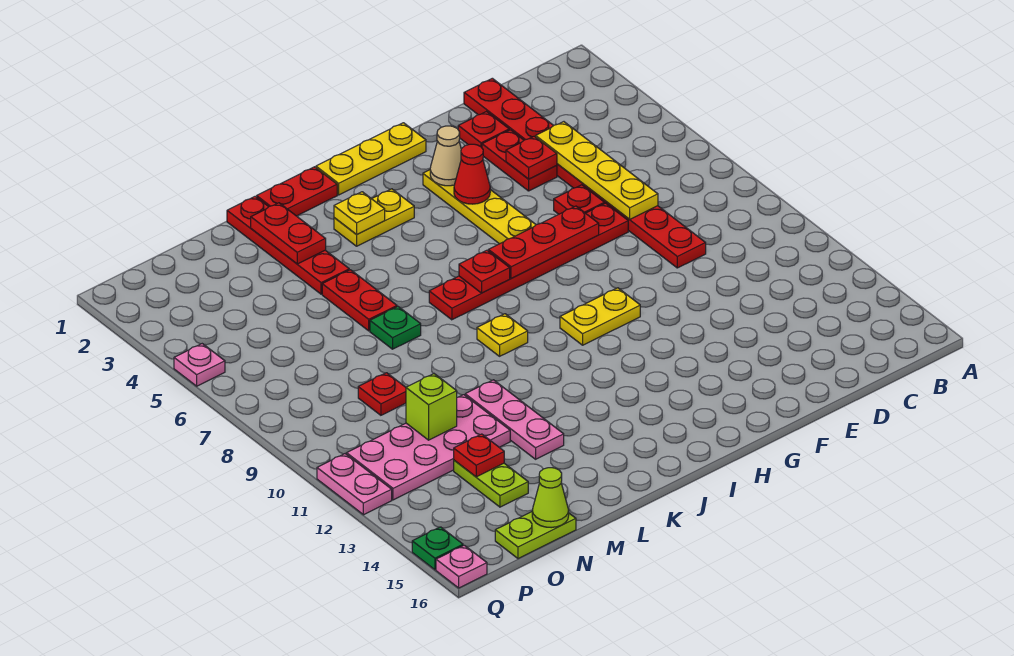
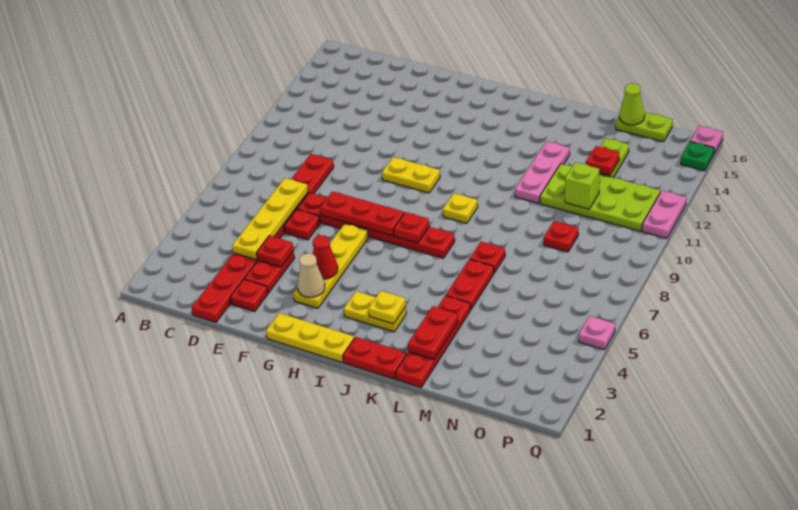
green plate L7 level 1 -> red plate L7 level 1
pink plate M11:P12 level 1 -> lime plate M11:P12 level 1

